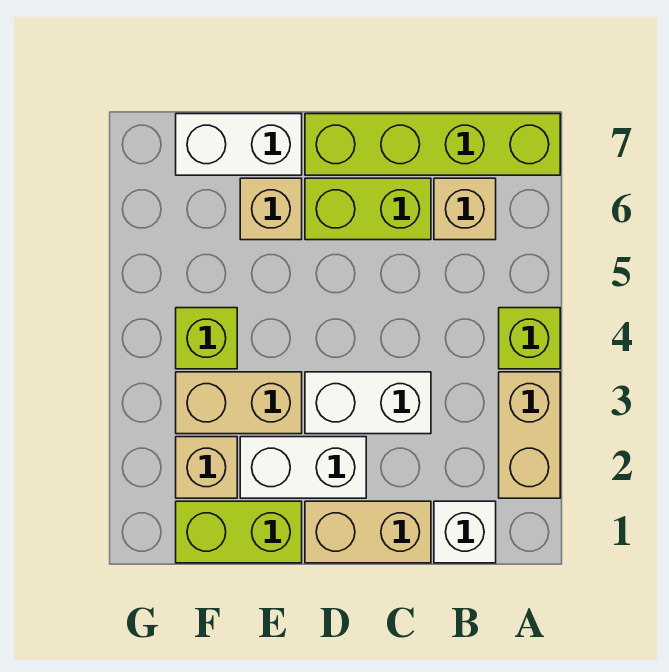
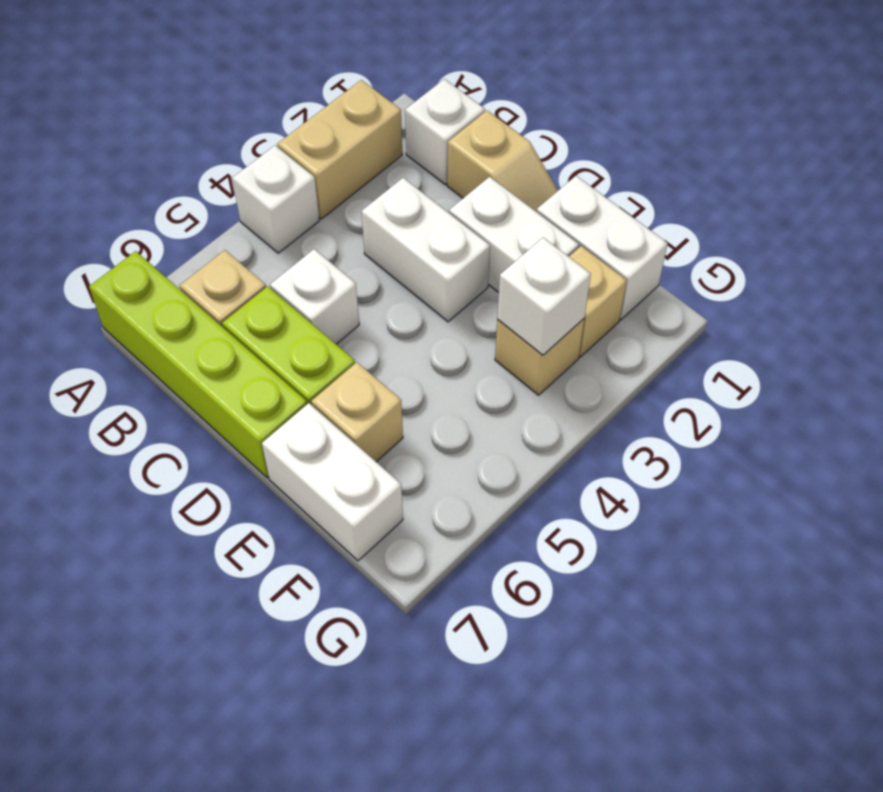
lime brick A4 level 1 -> white brick A4 level 1
tan brick C1:D1 level 1 -> tan slope C1:D1 level 1 top C
none -> white brick C5 level 1
lime brick E1:F1 level 1 -> white brick E1:F1 level 1
tan brick E3:F3 level 1 -> tan brick F3 level 1
none -> white brick F3 level 2
lime brick F4 level 1 -> none

